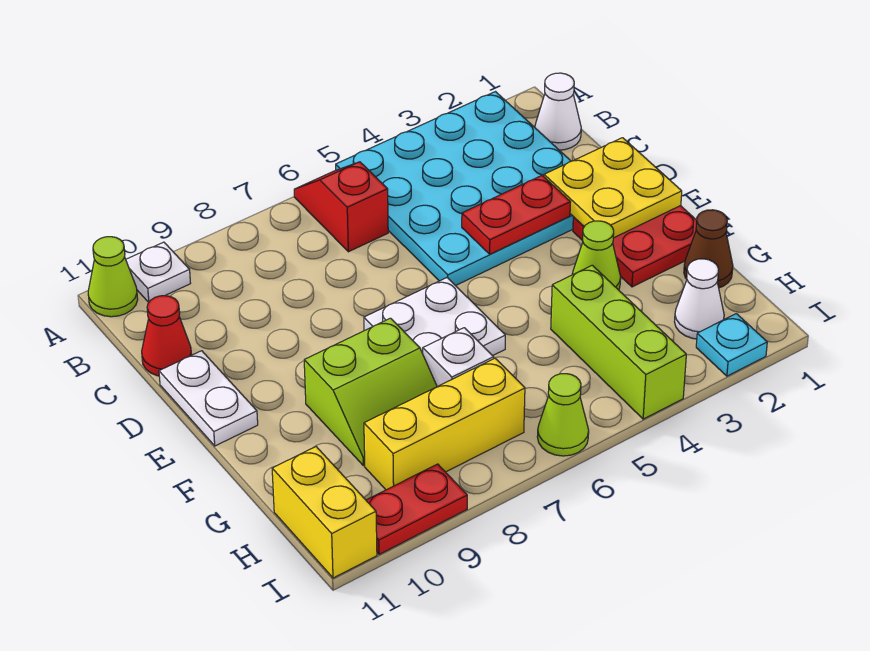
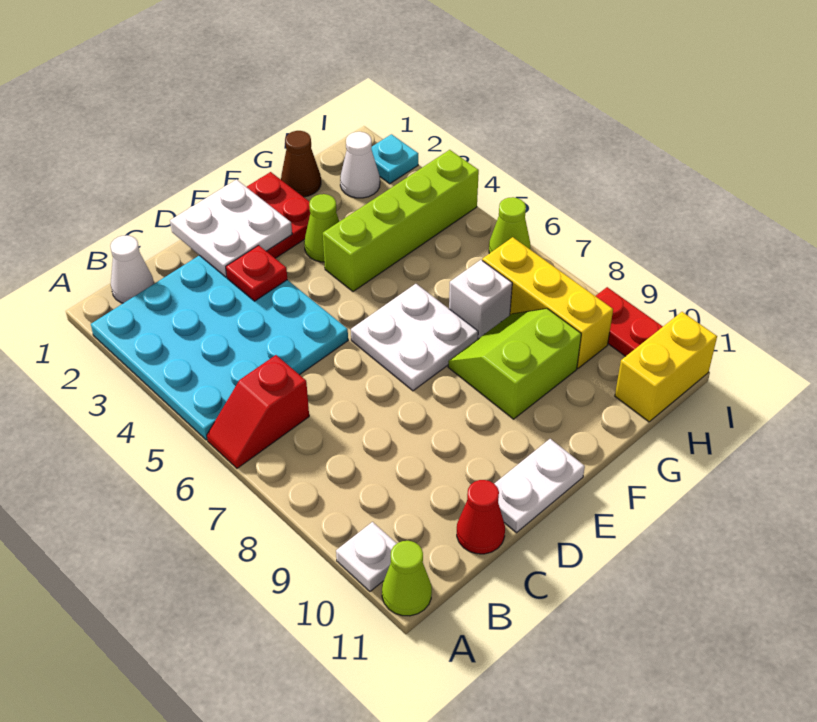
yellow plate D1:E2 level 2 -> white plate D1:E2 level 2
red plate D3:D4 level 2 -> red plate D3 level 2
lime slope F8:G9 level 1 top F -> lime slope F8:G9 level 1 top 9
lime brick G4:I4 level 1 -> lime brick F4:I4 level 1

